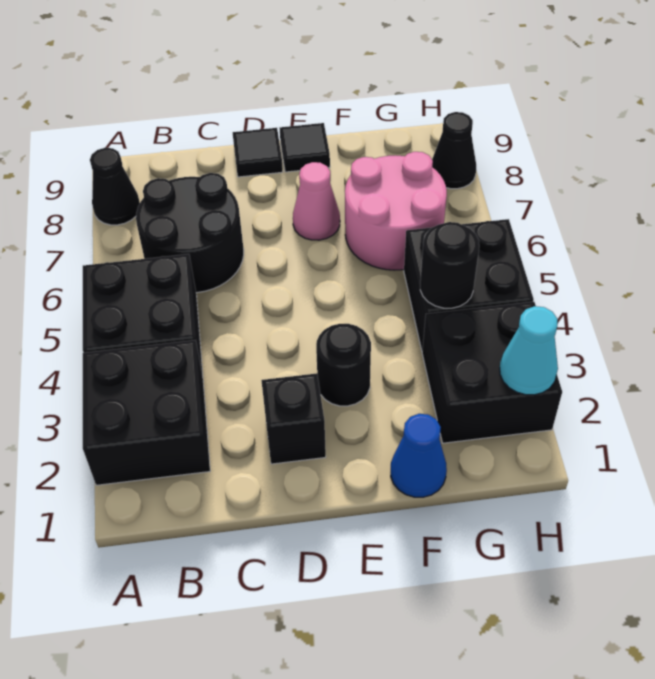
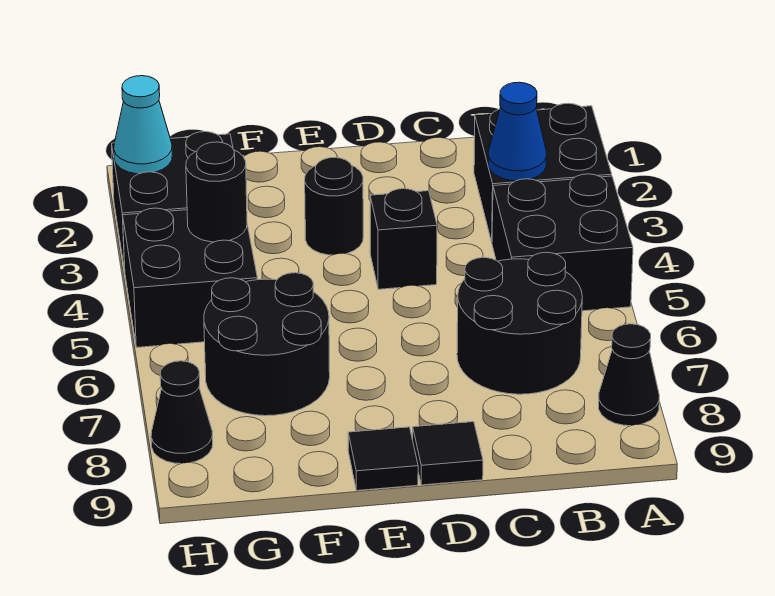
black brick D2 level 1 -> black brick D4 level 1
pink cone E7 level 1 -> none
blue cone F1 level 1 -> blue cone B3 level 2
pink round brick F6:G7 level 1 -> black round brick F6:G7 level 1

